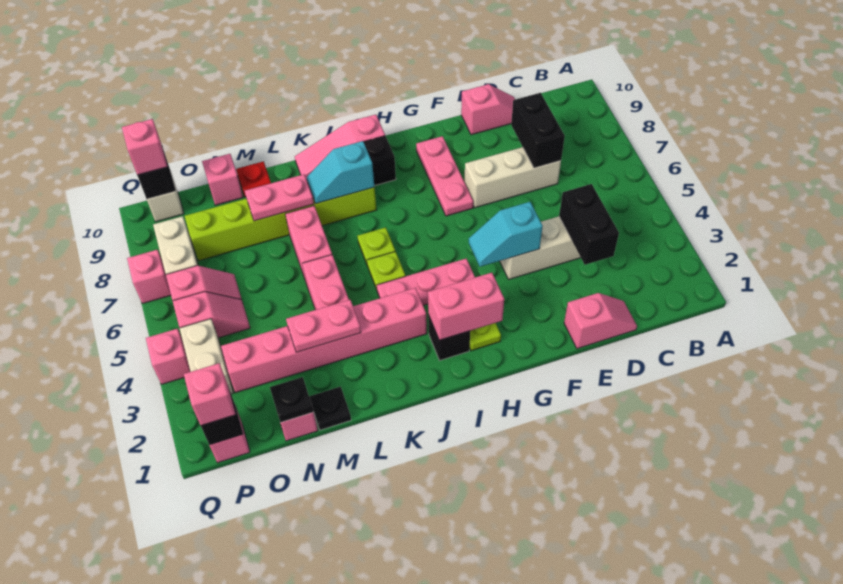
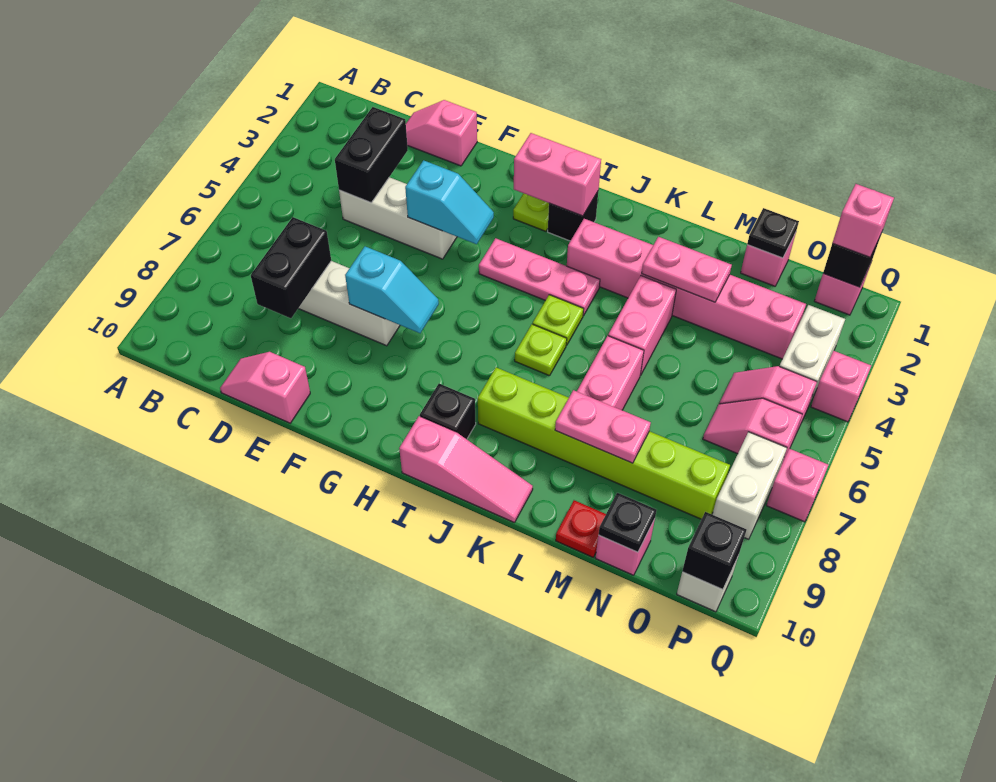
pink plate G7:G9 level 1 -> none
cyan slope J8:K8 level 2 top J -> cyan slope F7:G7 level 2 top F
black plate M1 level 1 -> black plate N10 level 2
pink brick P10 level 3 -> none

